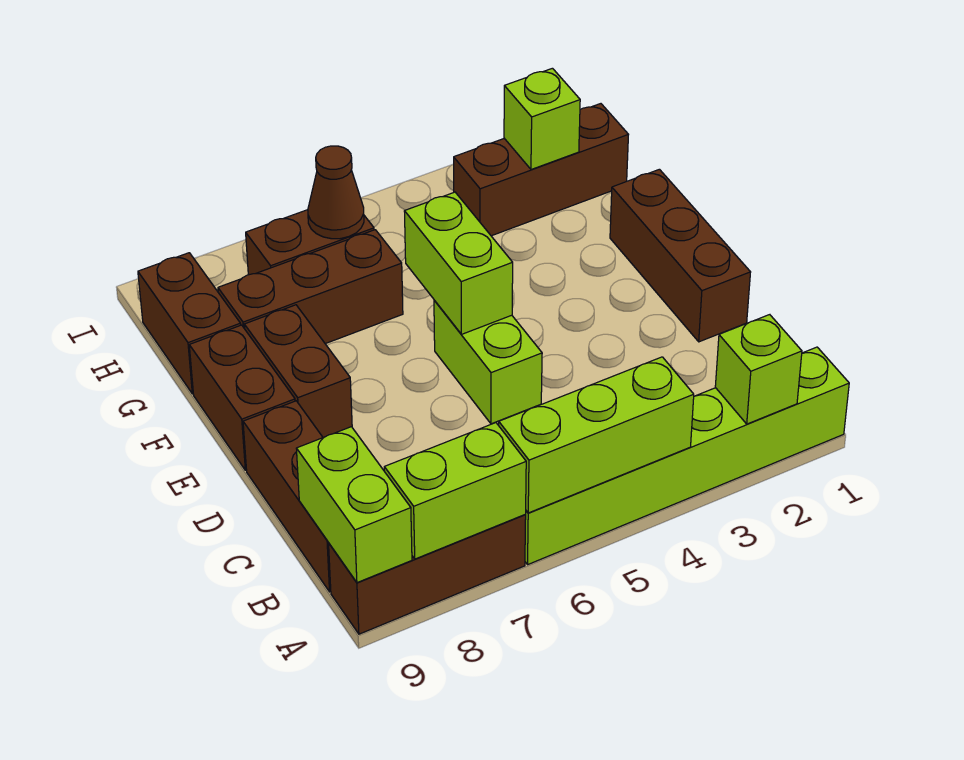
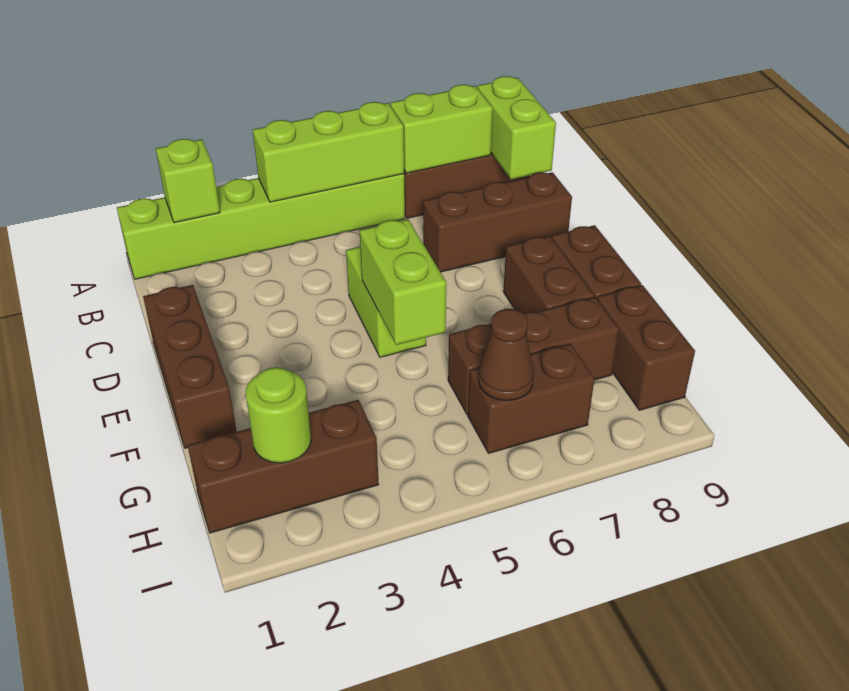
brown brick B9:D9 level 1 -> brown brick C7:C9 level 1
lime brick H2 level 2 -> lime round brick H2 level 2

